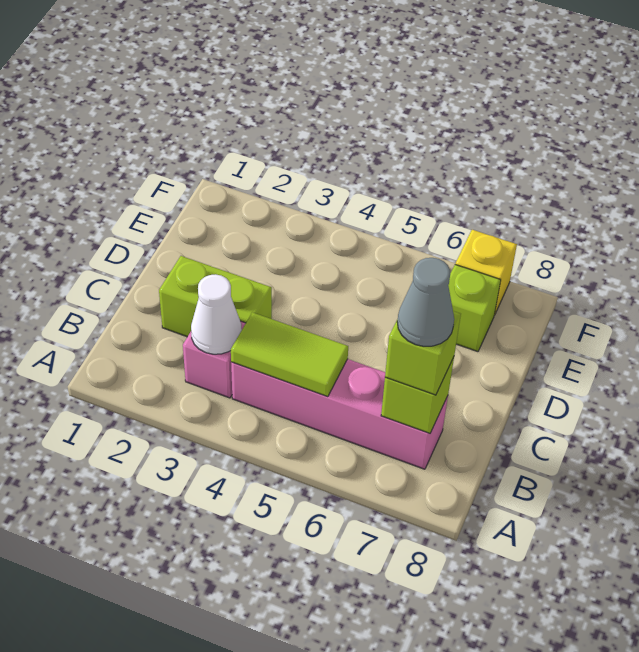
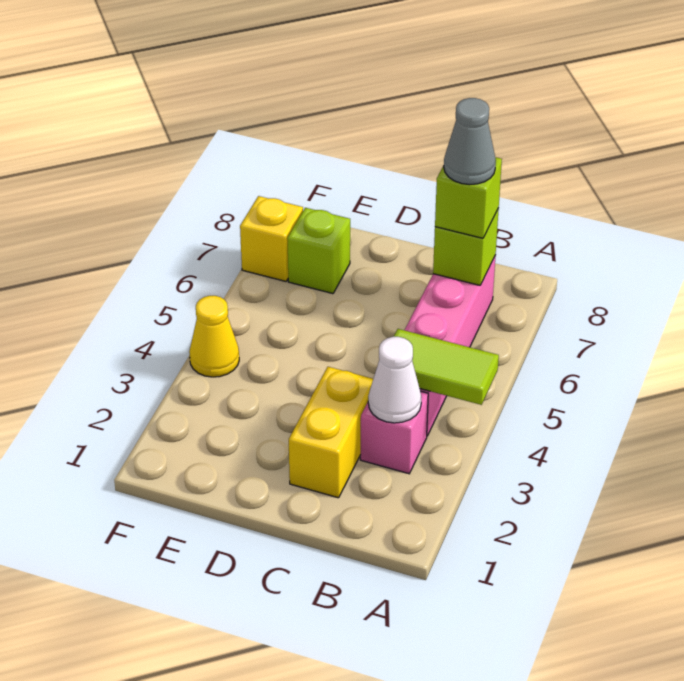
lime tile B4:B5 level 2 -> lime tile A4:B4 level 2
lime brick C2:C3 level 1 -> yellow brick C2:C3 level 1
none -> yellow cone F4 level 1

